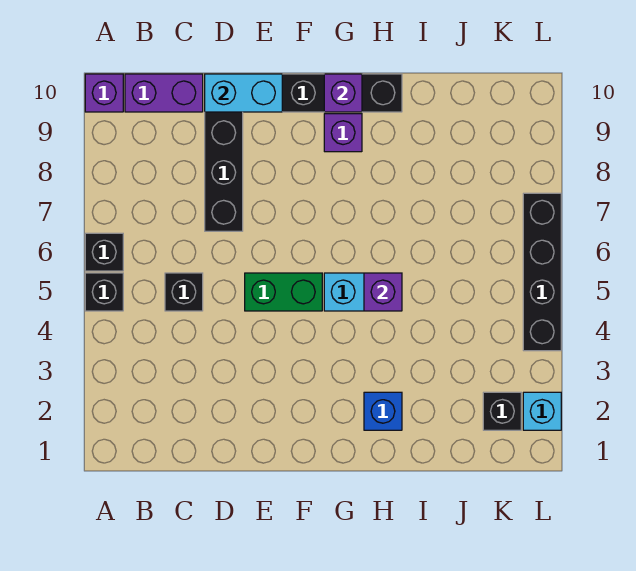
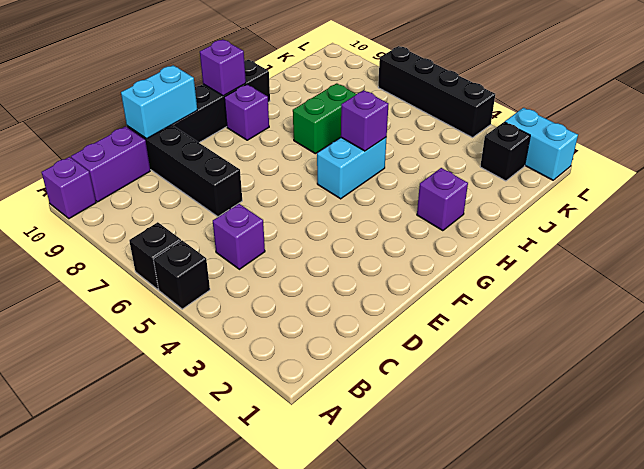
black brick C5 level 1 -> purple brick C5 level 1
green brick E5:F5 level 1 -> green brick H7:I7 level 1
blue brick H2 level 1 -> purple brick H2 level 1
cyan brick L2 level 1 -> cyan brick L1:L2 level 1

